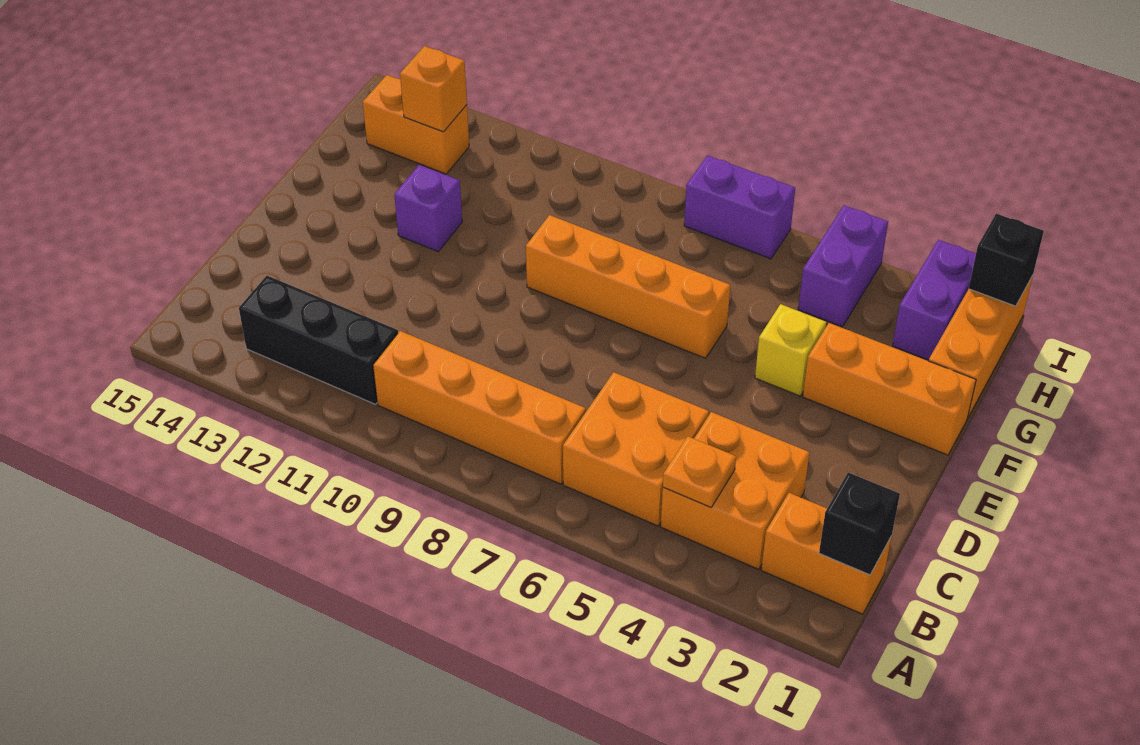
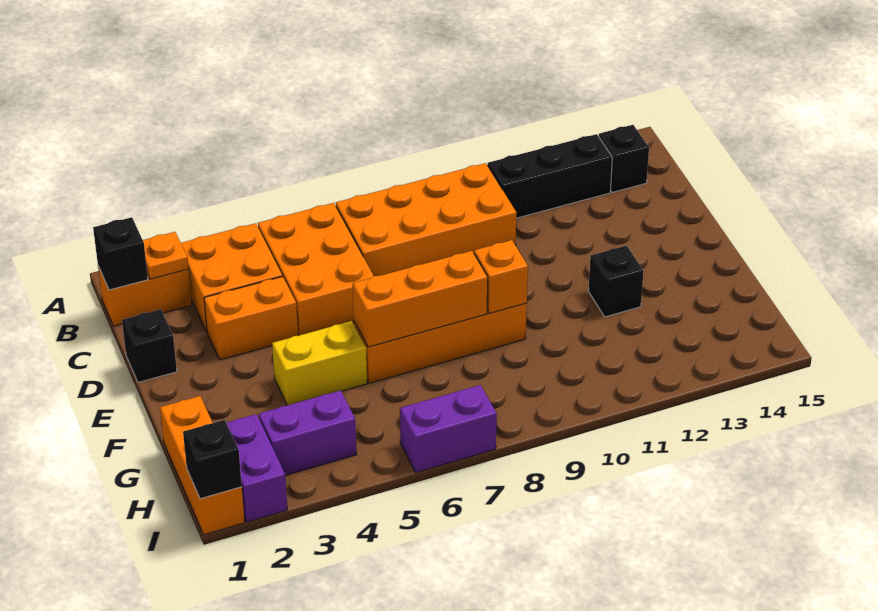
orange plate B4 level 2 -> orange plate B2 level 2
orange brick B5:C6 level 1 -> orange brick B5:D6 level 1
orange brick B7:B10 level 1 -> orange brick B7:C10 level 1
none -> black brick B14 level 1
none -> black brick D1 level 1
orange brick F1:F3 level 1 -> orange brick F6:F8 level 2
yellow brick F4 level 1 -> yellow brick F4:F5 level 1
purple brick F12 level 1 -> black brick F12 level 1
purple brick H4:I4 level 1 -> purple brick H3:H4 level 1
orange brick H13:H14 level 1 -> orange brick D3:D4 level 1
orange brick H13 level 2 -> orange brick F9 level 2

